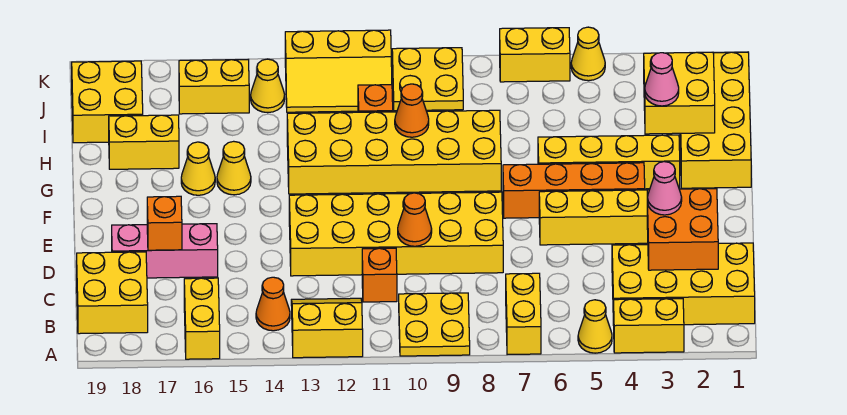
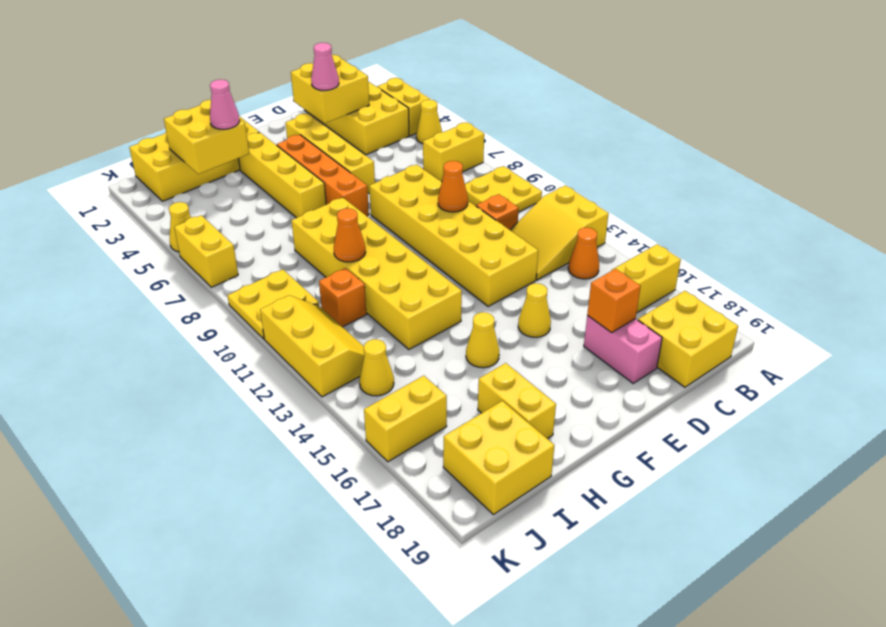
yellow slope A12:B13 level 1 top A -> yellow slope A12:C13 level 1 top A
orange brick C2:D3 level 2 -> yellow brick C2:D3 level 2
pink brick D16:D18 level 1 -> pink brick D17:D18 level 1
yellow cone G16 level 1 -> yellow cone E15 level 1
yellow brick J15:J16 level 1 -> yellow brick J16:K16 level 1

